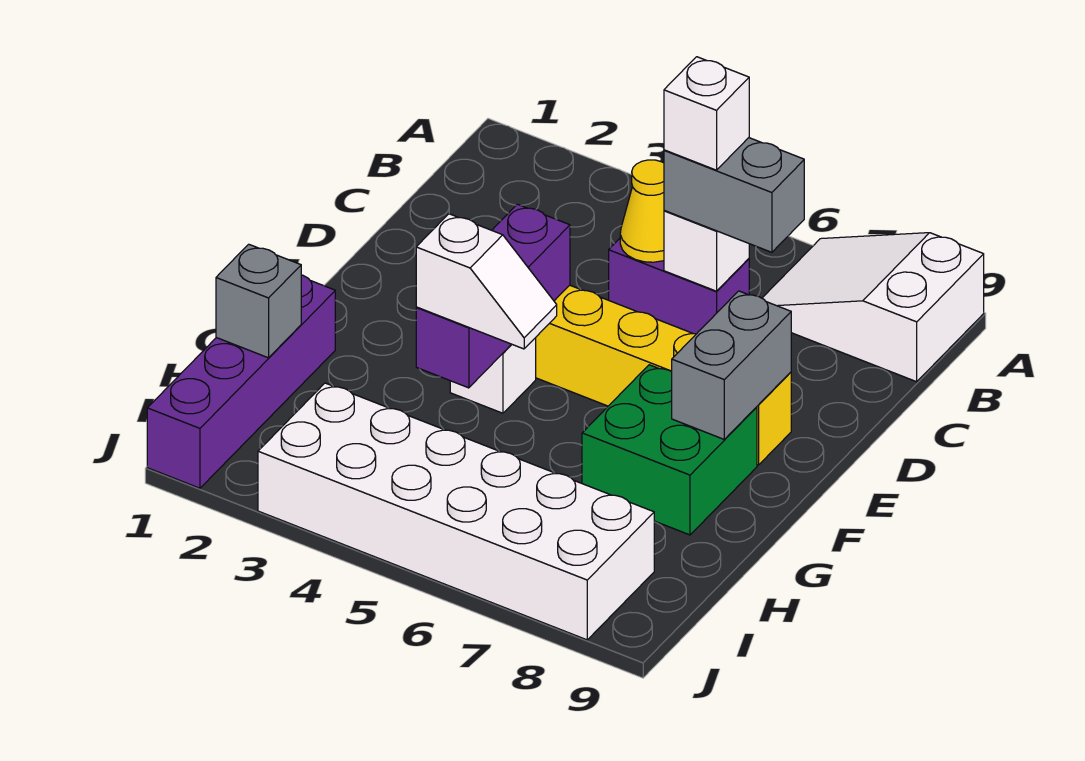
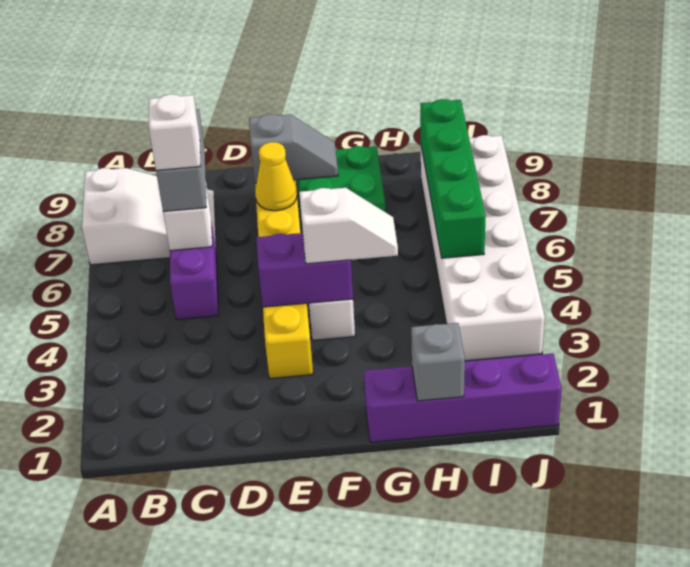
white slope A7:B9 level 1 top 9 -> white slope A7:C8 level 1 top A
yellow cone C5 level 2 -> yellow cone E7 level 2
purple brick E4:G4 level 2 -> purple brick E4:F4 level 2
grey brick E8:F8 level 2 -> grey slope E8:F8 level 2 top E
white slope G4:G5 level 3 top 4 -> white slope F4:G4 level 3 top F
none -> green brick I5:I8 level 2

